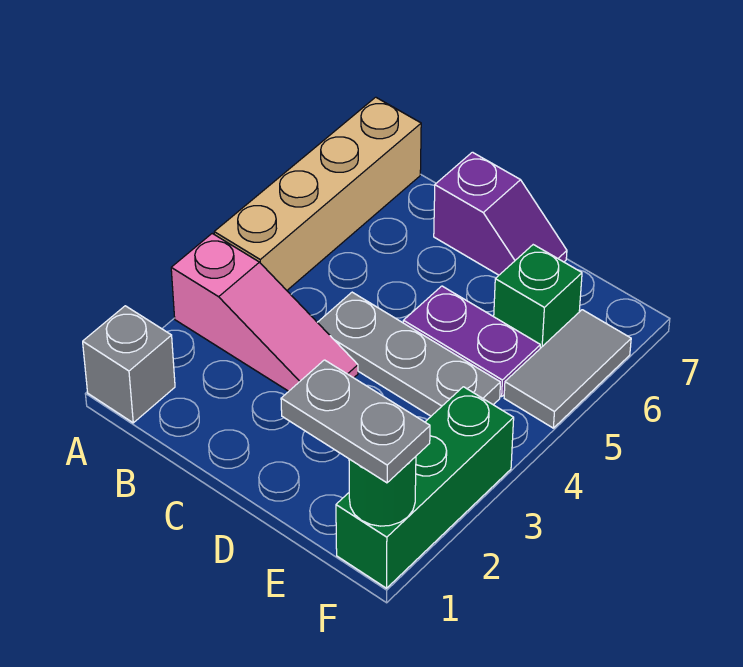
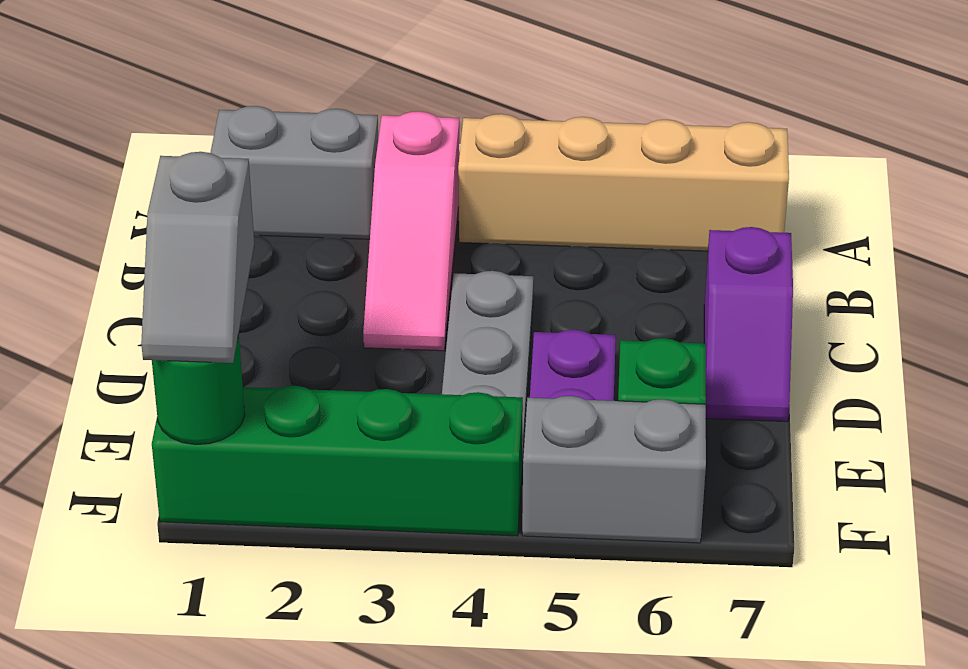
grey brick A1 level 1 -> grey brick A1:A2 level 1
grey plate E1:F1 level 3 -> grey slope E1:F1 level 3 top E
green brick F1:F3 level 1 -> green brick F1:F4 level 1
grey tile F5:F6 level 1 -> grey brick F5:F6 level 1

